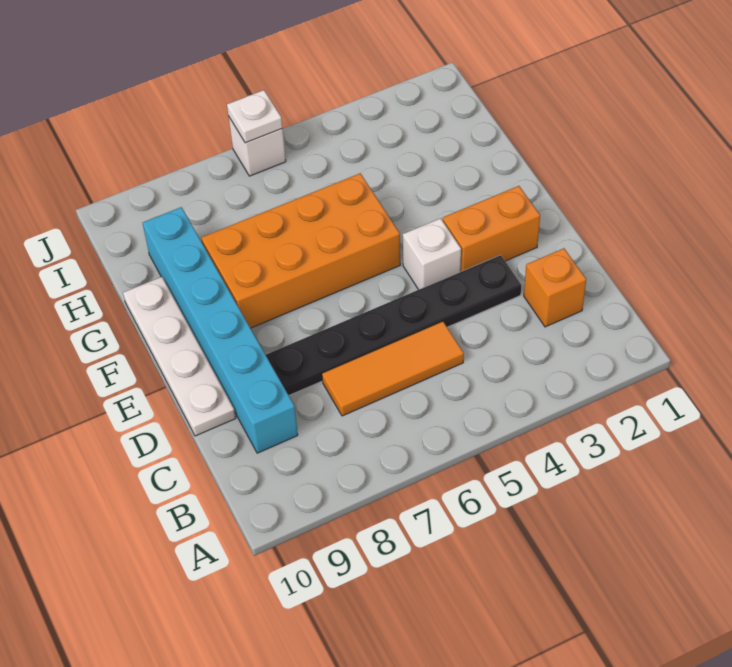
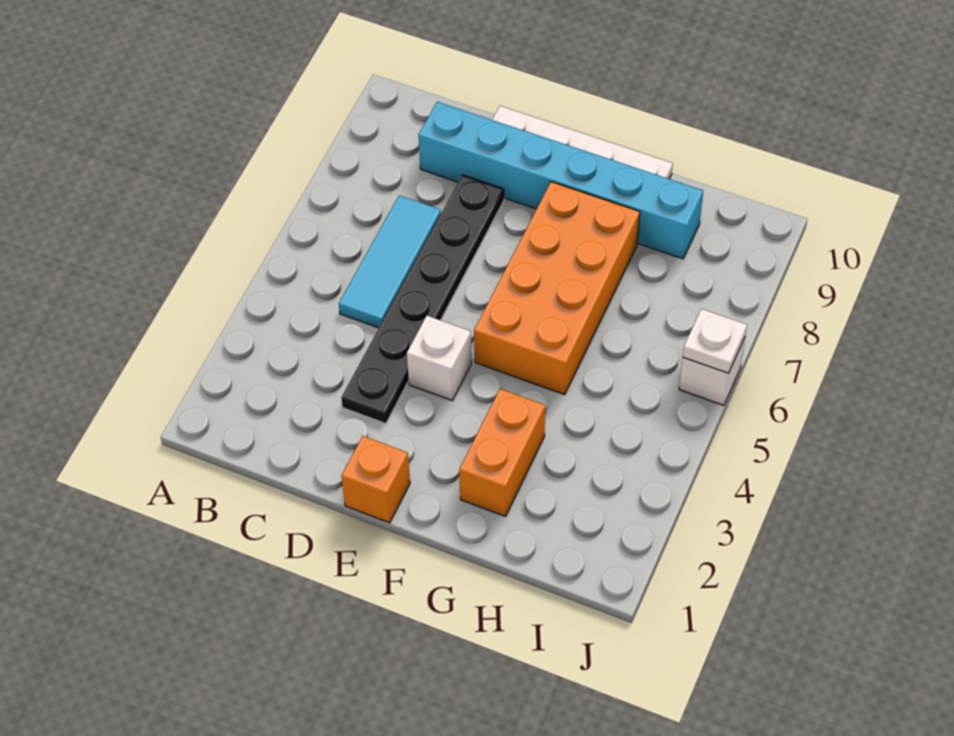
orange brick C2 level 1 -> orange brick E1 level 1
orange tile C5:C7 level 1 -> cyan tile C5:C7 level 1
orange brick E2:E3 level 1 -> orange brick G2:G3 level 1

